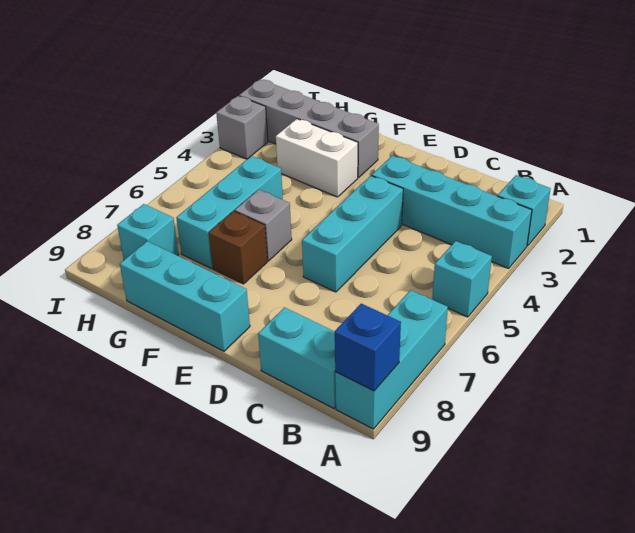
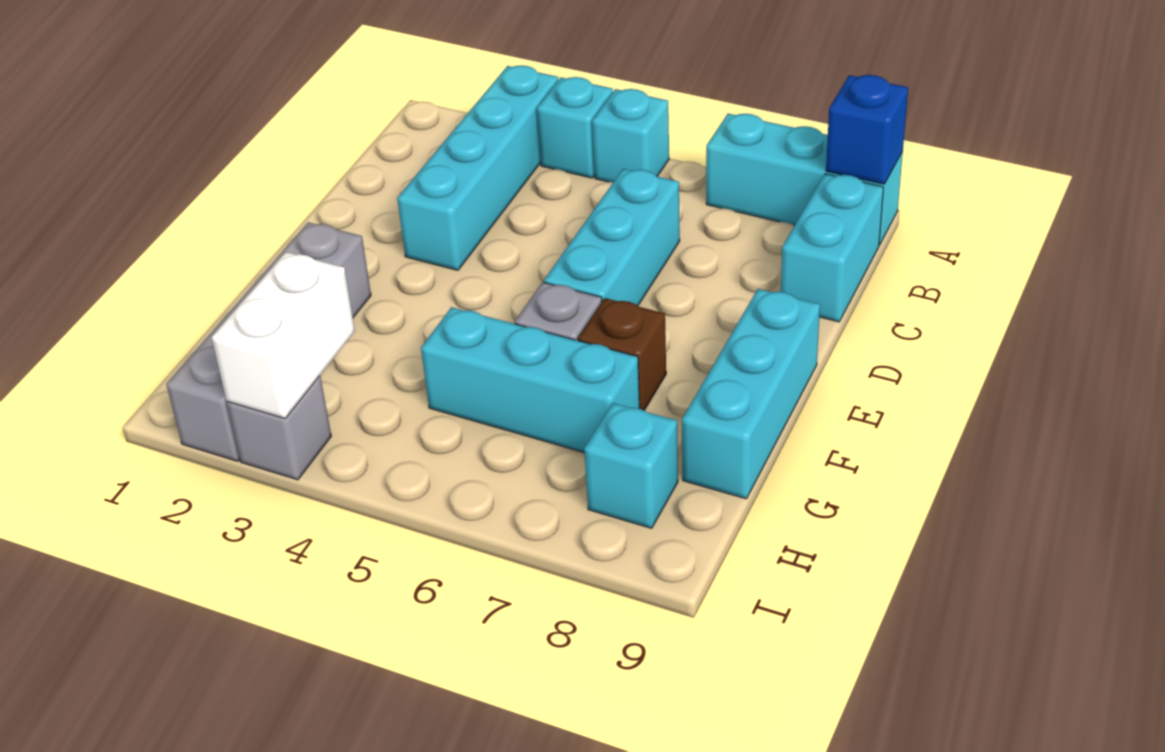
cyan brick A2 level 1 -> cyan brick A4 level 1
cyan brick D4:D6 level 1 -> cyan brick C6:E6 level 1
white brick F3:G3 level 1 -> white brick H3:I3 level 2

